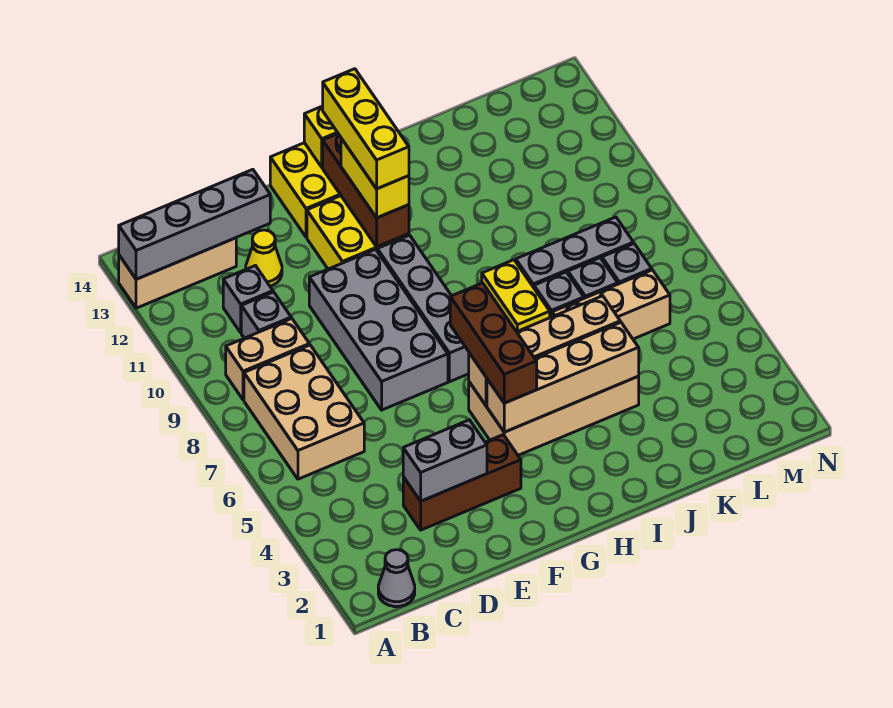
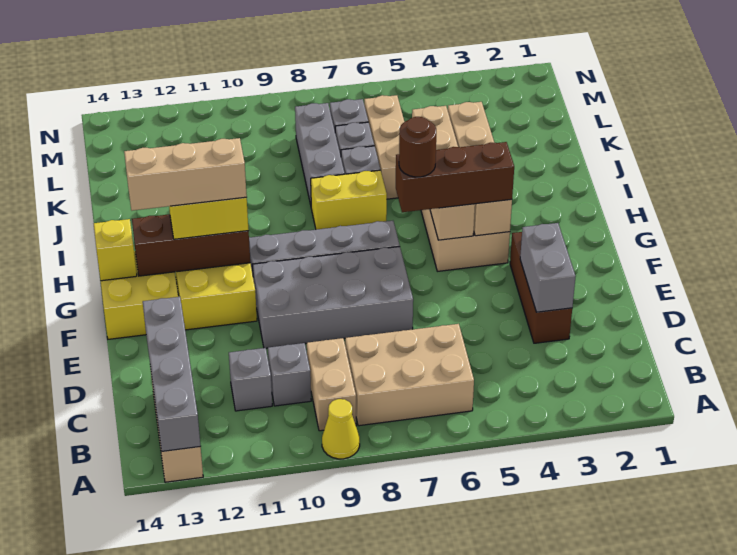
grey cone B1 level 1 -> none
yellow cone D12 level 1 -> yellow cone A9 level 1
none -> brown round brick G6 level 4
yellow brick G11:G13 level 4 -> tan brick G11:G13 level 4

